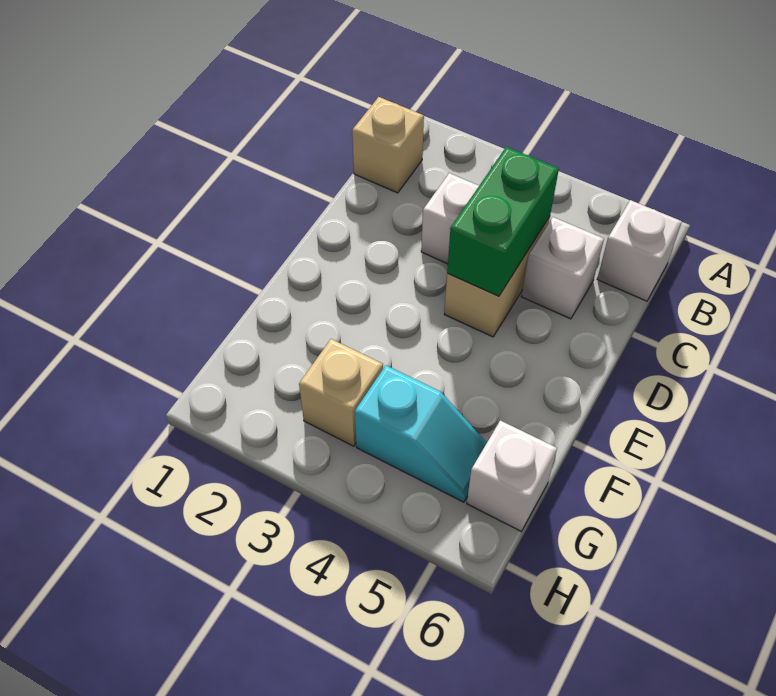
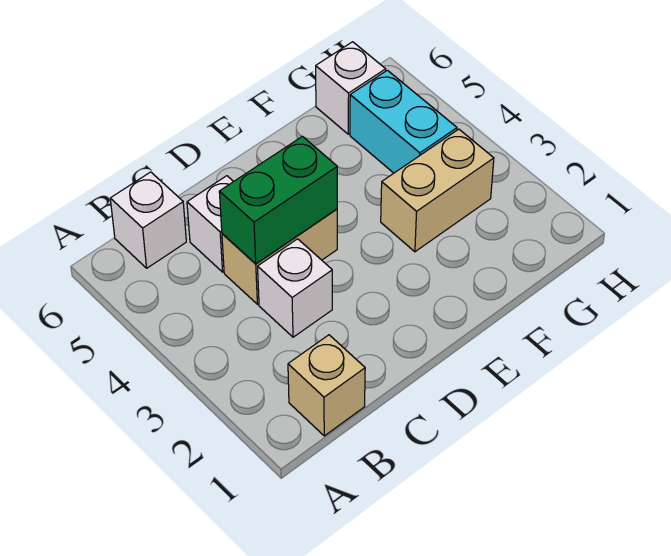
tan brick G3 level 1 -> tan brick F3:G3 level 1
cyan slope G4:G5 level 1 top 4 -> cyan brick G4:G5 level 1

